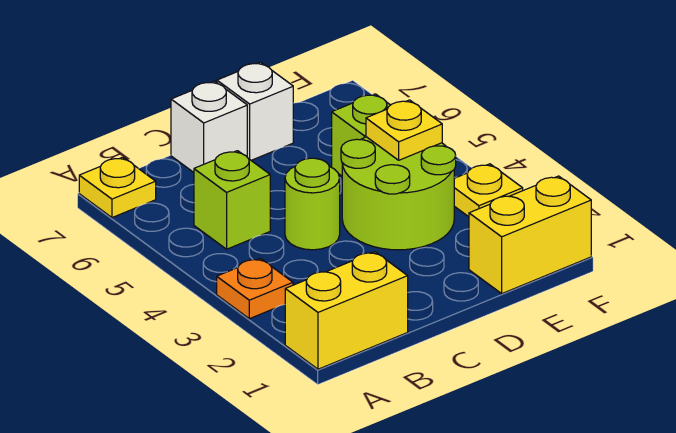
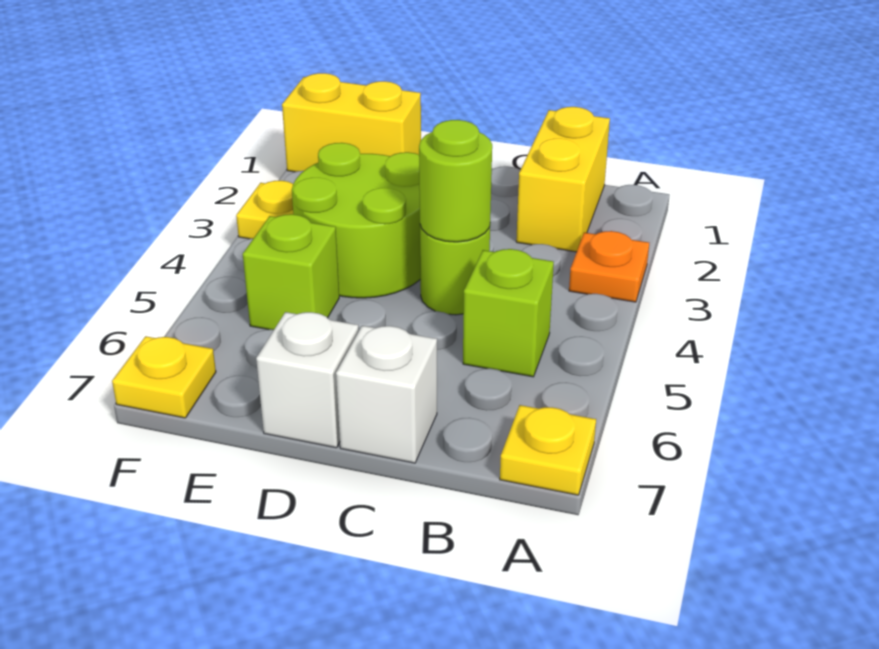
yellow brick A1:B1 level 1 -> yellow brick B1:B2 level 1
none -> lime round brick C4 level 2
yellow plate E4 level 2 -> yellow plate F7 level 1

